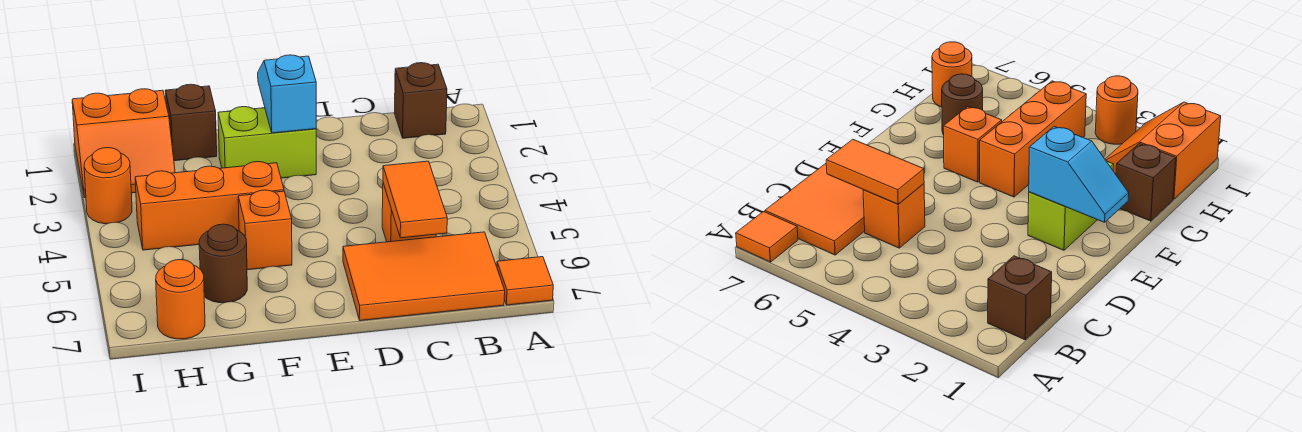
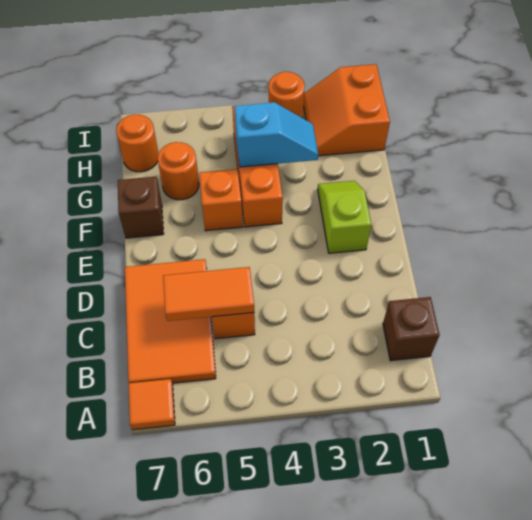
cyan slope E1:E2 level 2 top 2 -> cyan slope G3:G4 level 2 top 4
lime brick E2:F2 level 1 -> lime slope E2:F2 level 1 top E
brown brick G1 level 1 -> brown brick F7 level 1
brown round brick G6 level 1 -> orange round brick G6 level 1

